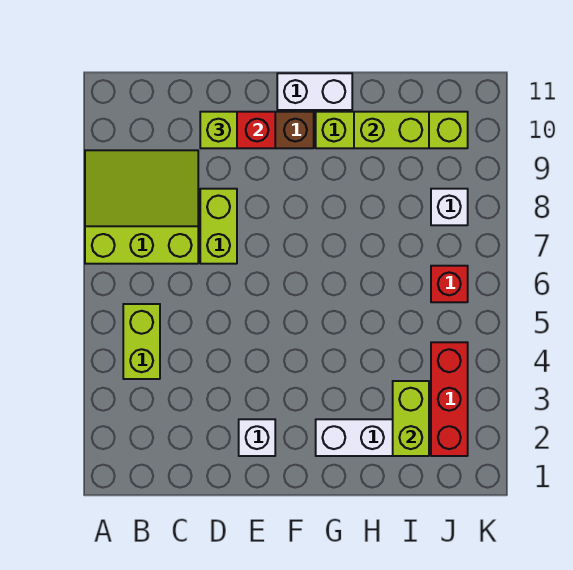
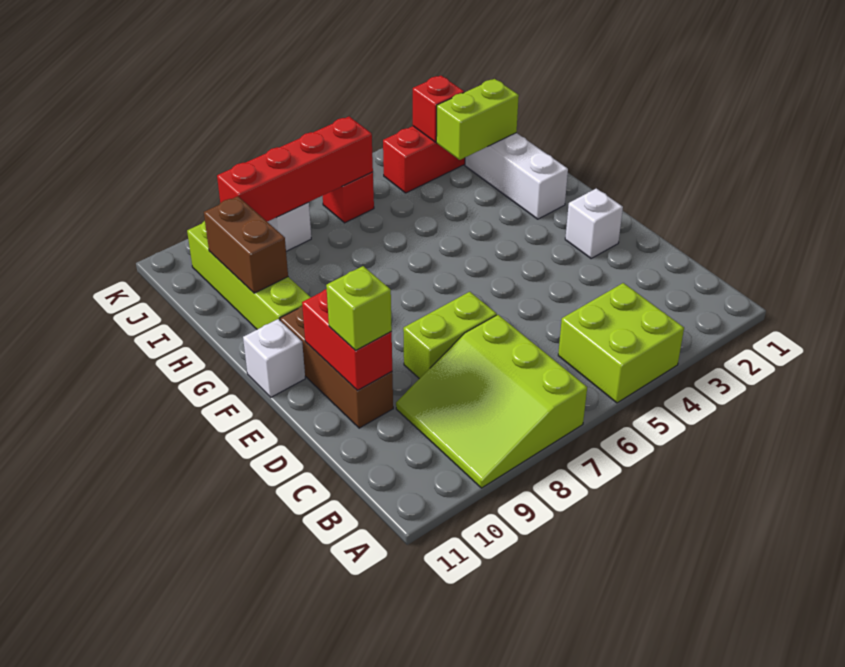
lime brick B4:B5 level 1 -> lime brick A4:B5 level 1
white brick F11:G11 level 1 -> white brick F11 level 1
lime brick H10:I10 level 2 -> brown brick H10:I10 level 2
none -> red brick J3 level 2
none -> red brick J6:J9 level 2

